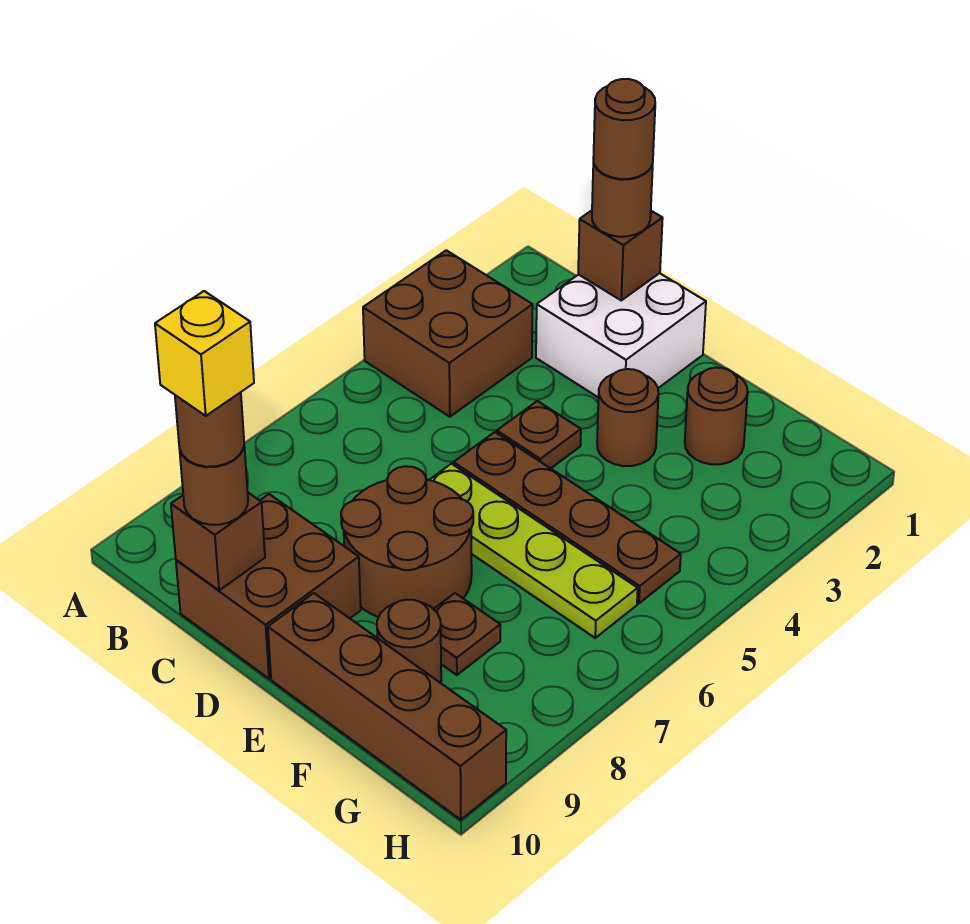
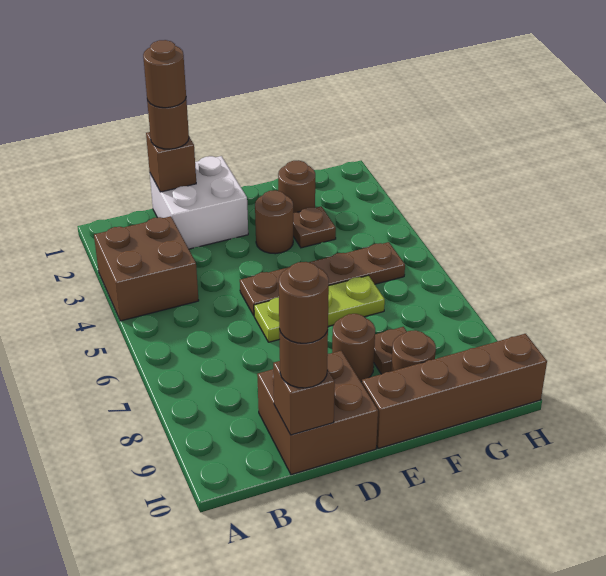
yellow brick C10 level 5 -> none
brown plate D4 level 1 -> brown plate F3 level 1
lime plate D6:G6 level 1 -> lime plate D6:F6 level 1
brown round brick D7:E8 level 1 -> brown round brick E8 level 1

